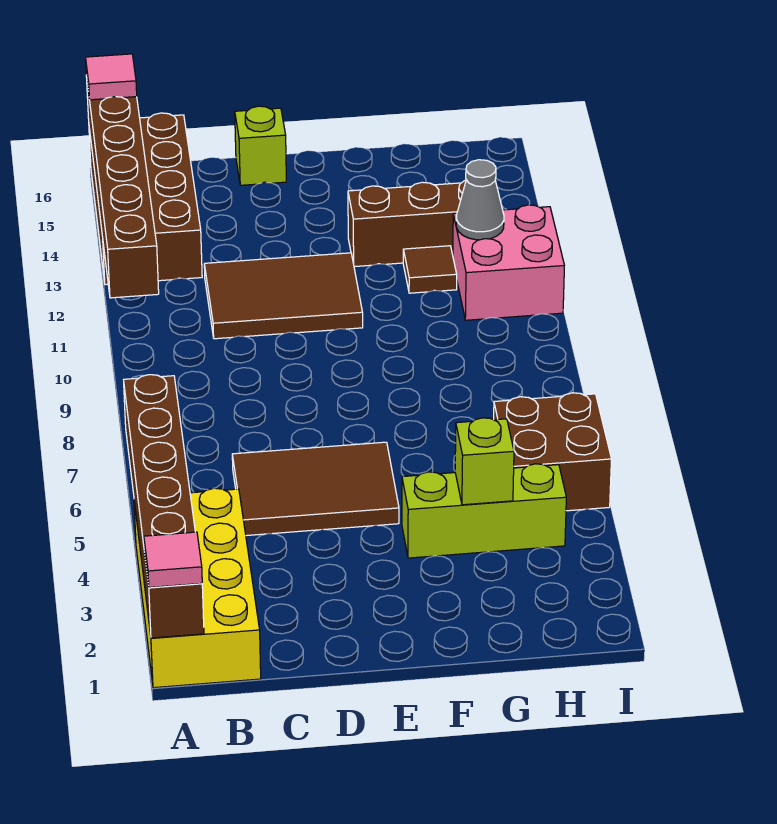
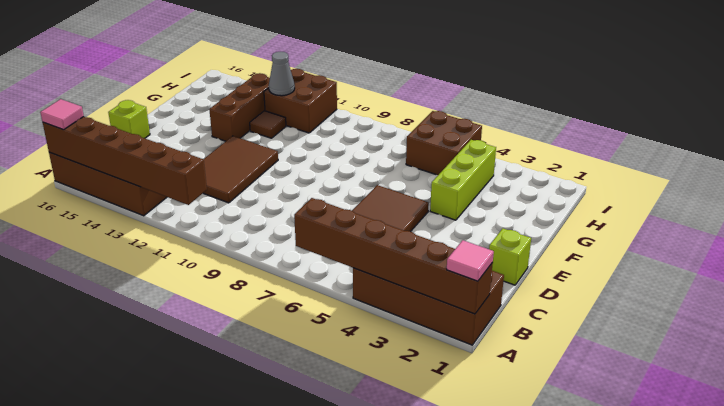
yellow brick A1:B4 level 1 -> brown brick A1:B4 level 1
lime brick G4 level 2 -> lime brick D1 level 1
pink brick H11:I12 level 1 -> brown brick H11:I12 level 1

